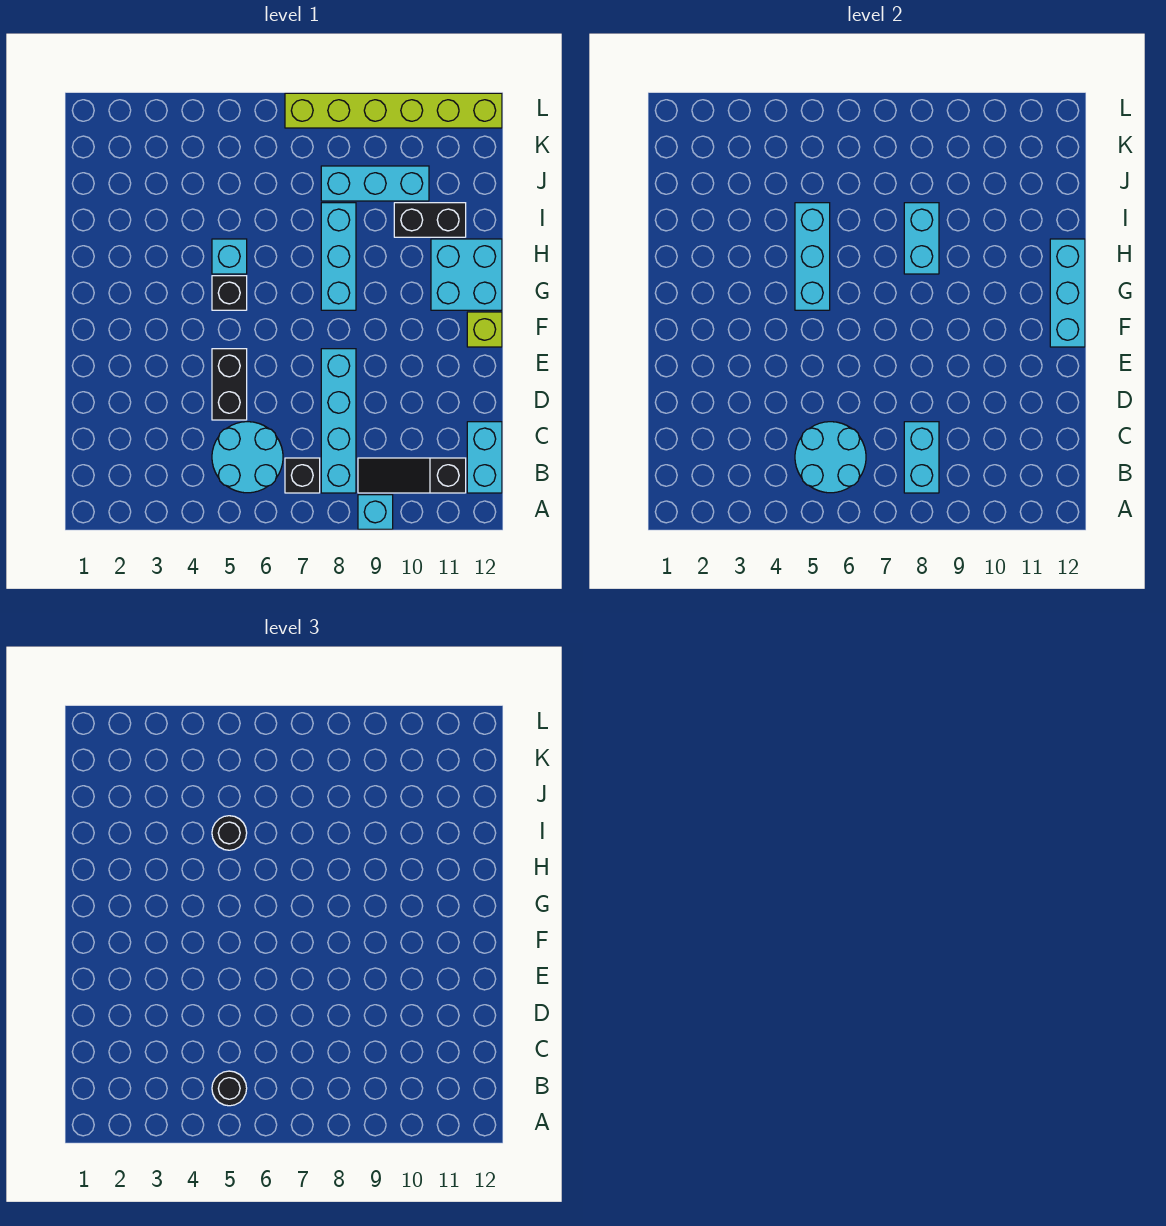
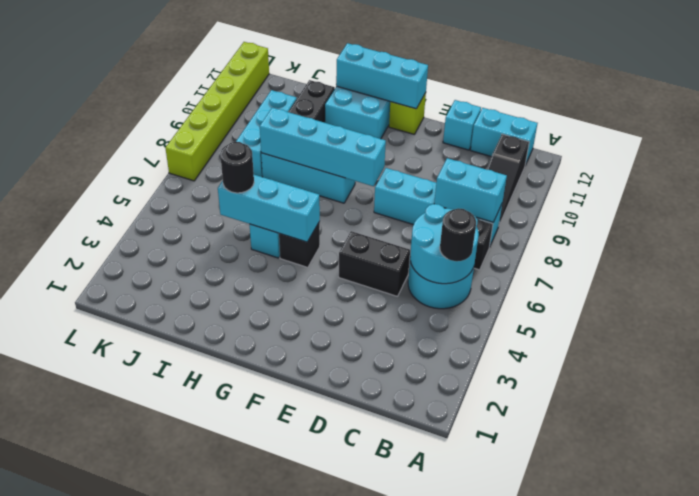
cyan brick A9 level 1 -> cyan brick D12 level 1
cyan brick H8:I8 level 2 -> cyan brick F8:I8 level 2

